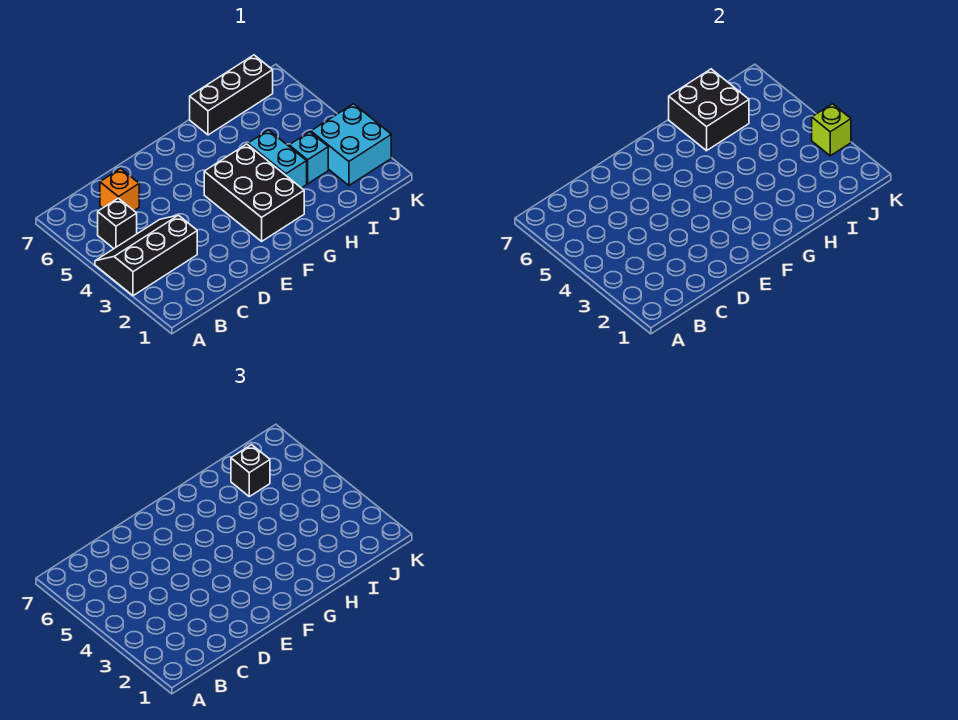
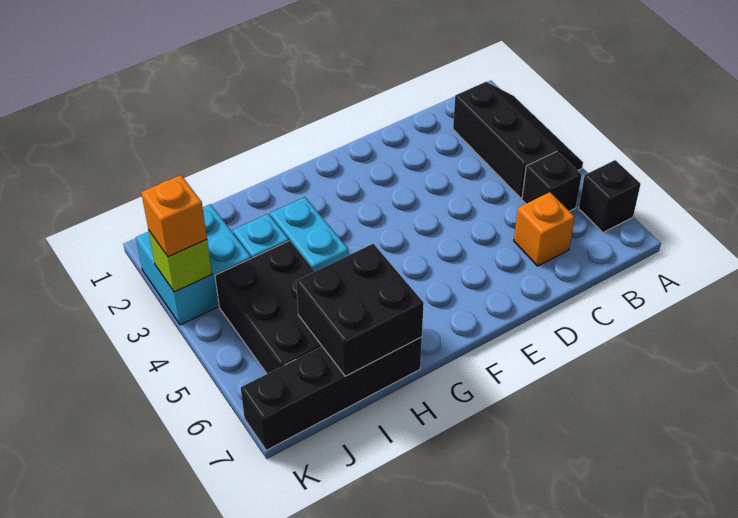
black slope A3:C4 level 1 top 3 -> black slope A2:B4 level 1 top B
black brick F2:G4 level 1 -> black brick I4:J6 level 1
black brick H7:J7 level 1 -> black brick H7:K7 level 1
black brick I6 level 3 -> black brick A6 level 1
none -> orange brick K3 level 3

